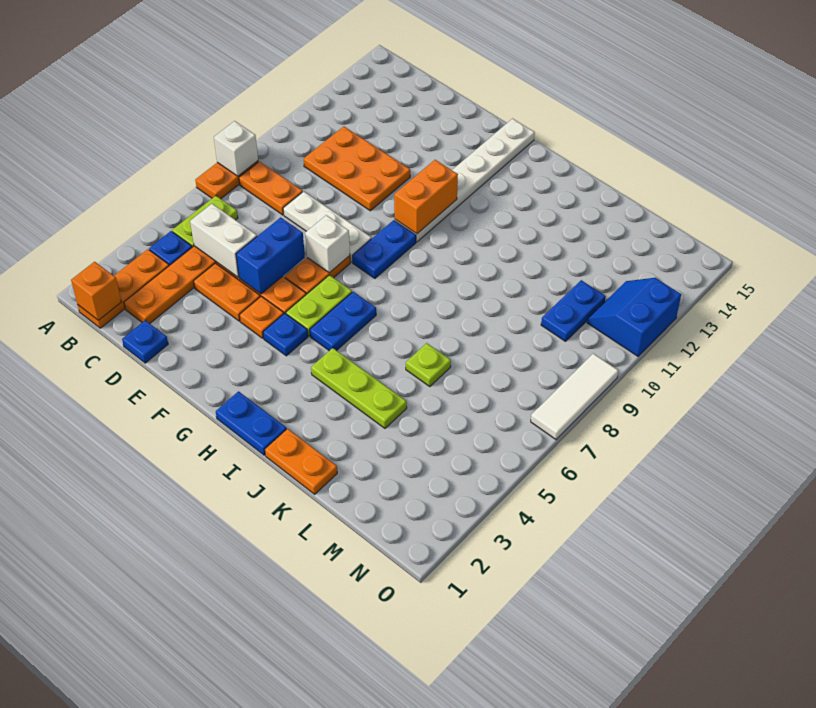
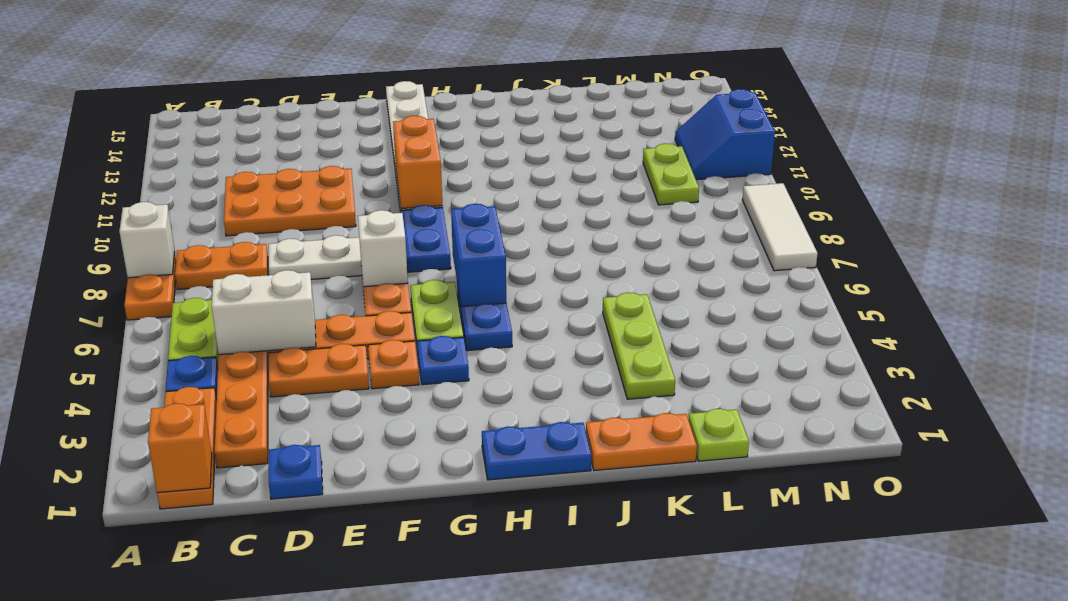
blue brick E5:E6 level 2 -> blue brick H6:H7 level 2
lime plate I4:K4 level 1 -> lime plate K3:K5 level 1
lime plate K6 level 1 -> lime plate L1 level 1
blue plate M10:M11 level 1 -> lime plate M10:M11 level 1

